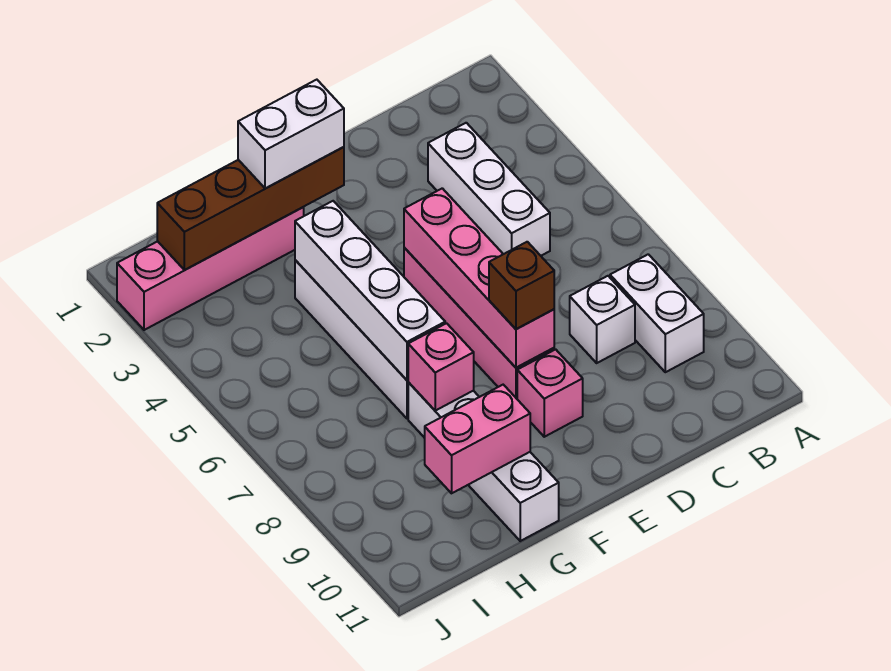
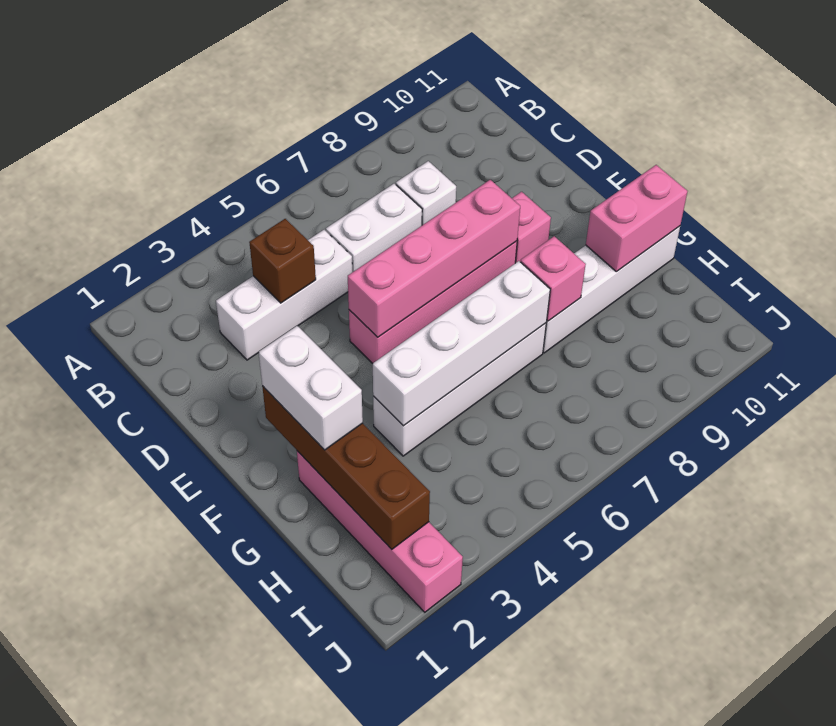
white brick B8:B9 level 1 -> white brick C6:C7 level 1
brown brick E8 level 3 -> brown brick C4 level 2
pink brick G10:H10 level 2 -> pink brick G10:G11 level 2

